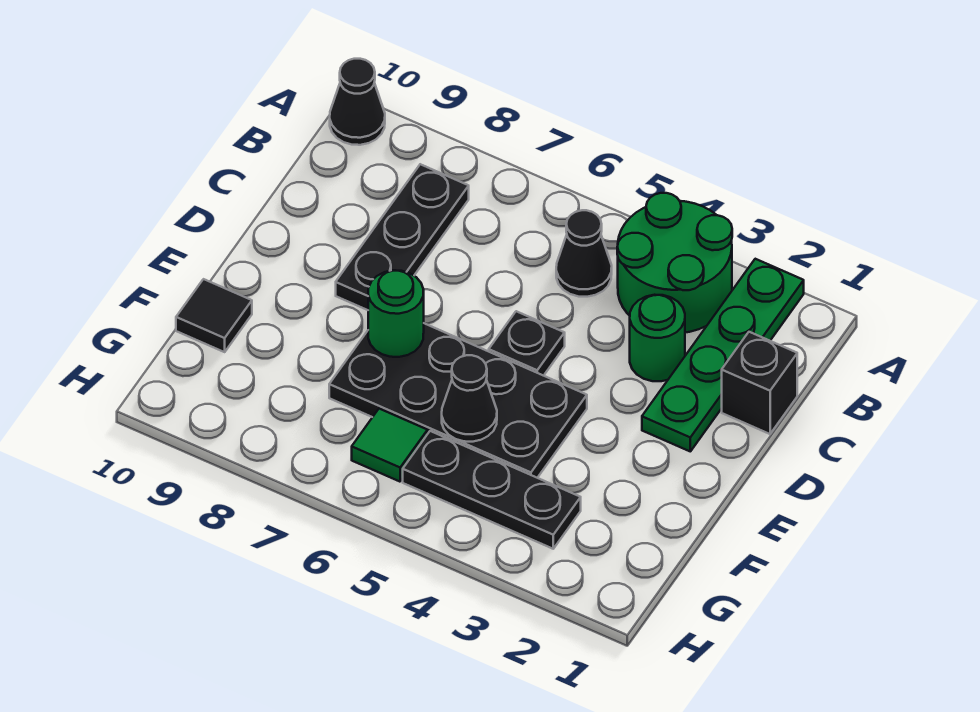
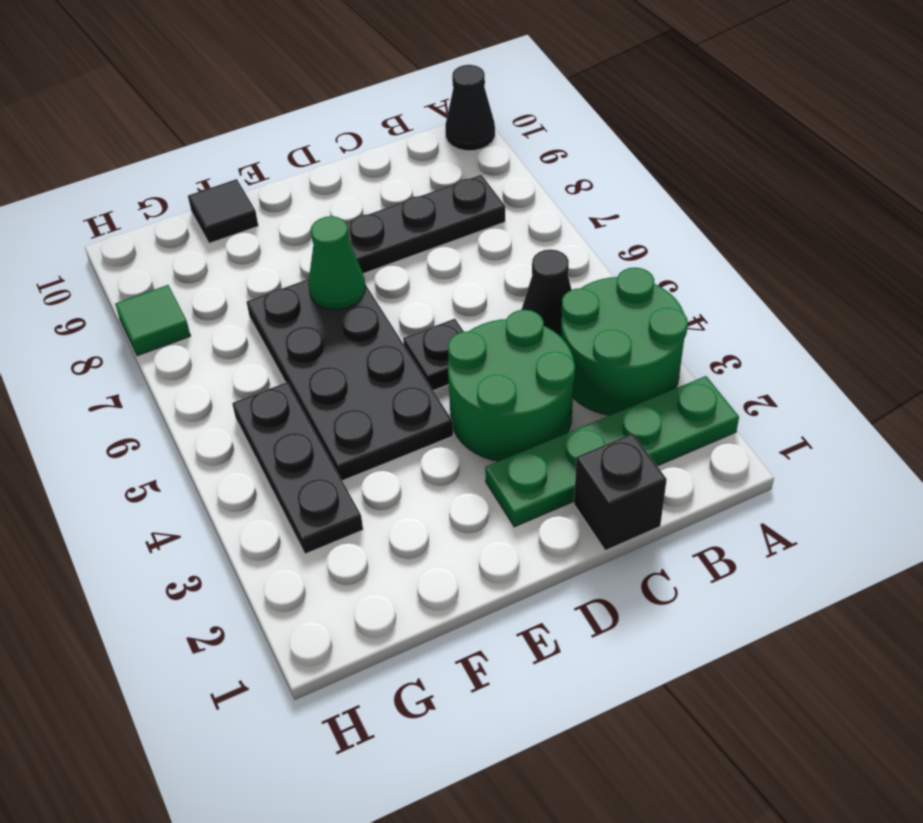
green round brick C3 level 1 -> green round brick C3:D4 level 1
green round brick E7 level 2 -> green cone E7 level 2
black cone F5 level 2 -> none
green tile G6 level 1 -> green tile H8 level 1

